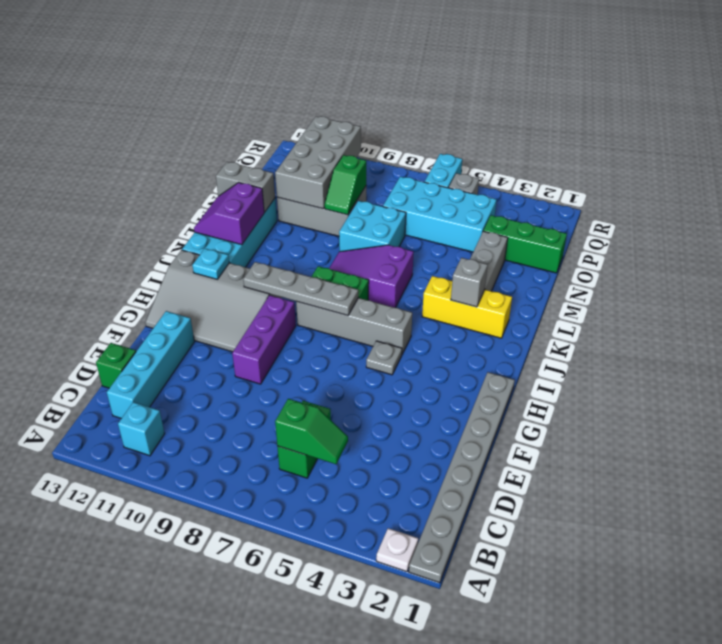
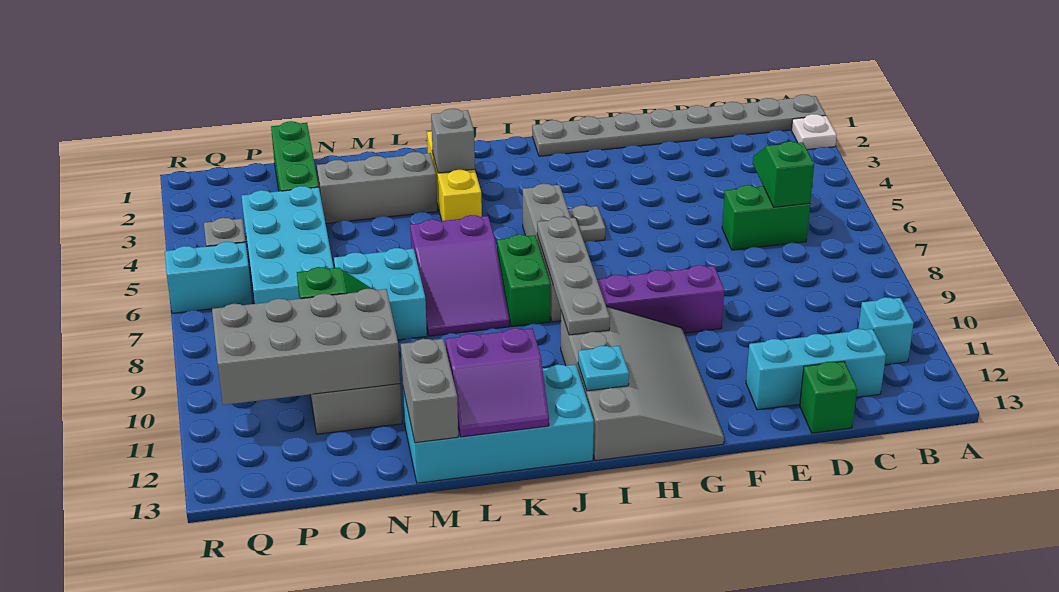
cyan brick C12:F12 level 1 -> cyan brick C12:E12 level 1

